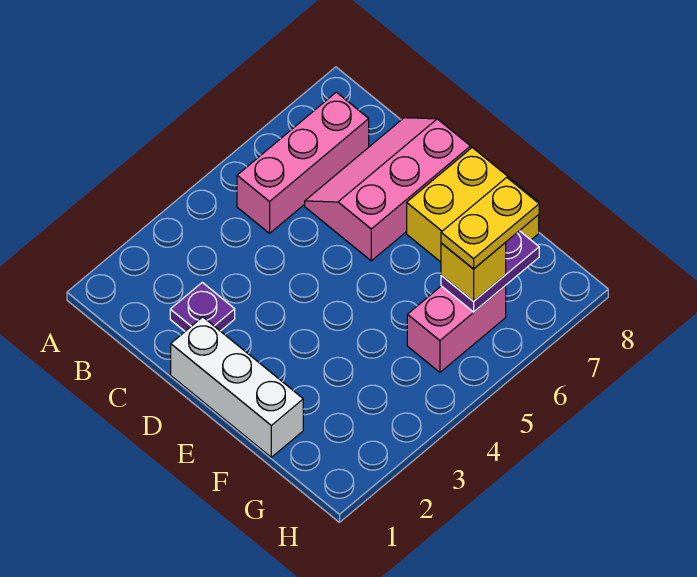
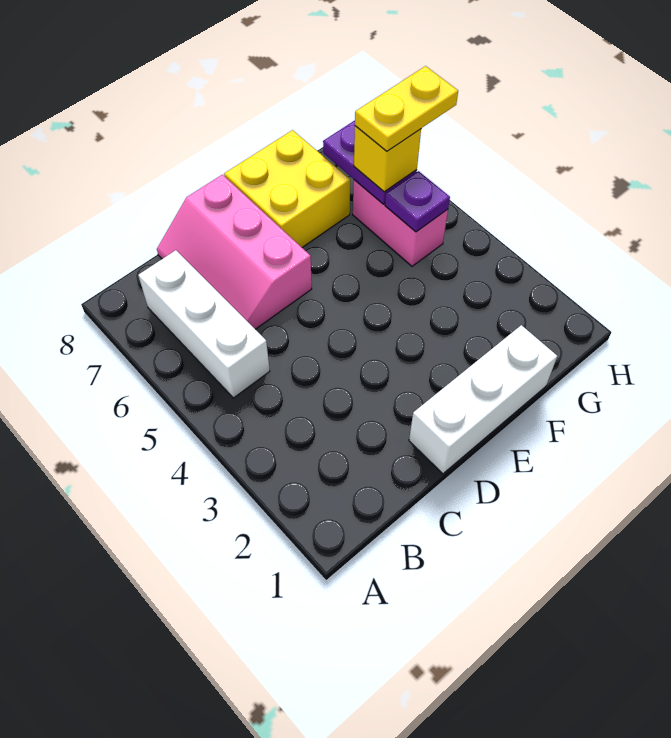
pink brick B5:B7 level 1 -> white brick B5:B7 level 1
purple plate C2 level 1 -> purple plate G5 level 2
yellow plate G6:G7 level 4 -> yellow plate G6:H6 level 4

